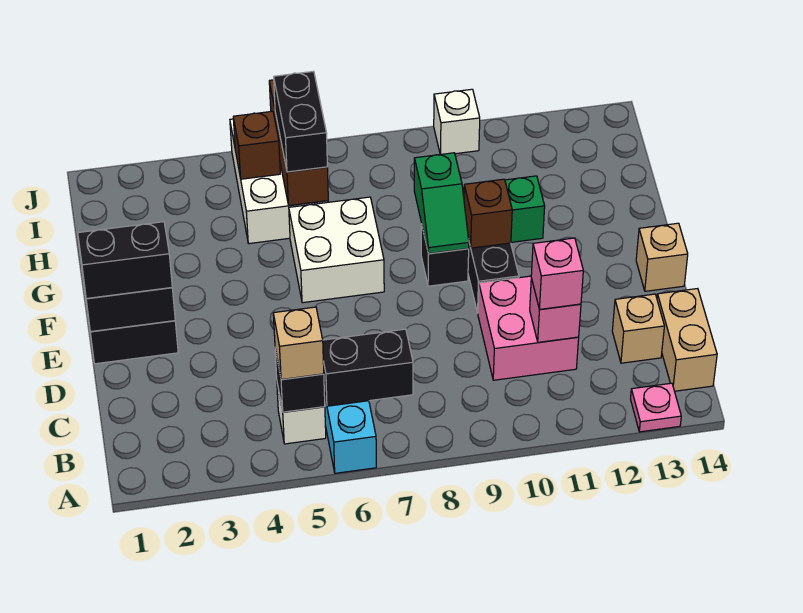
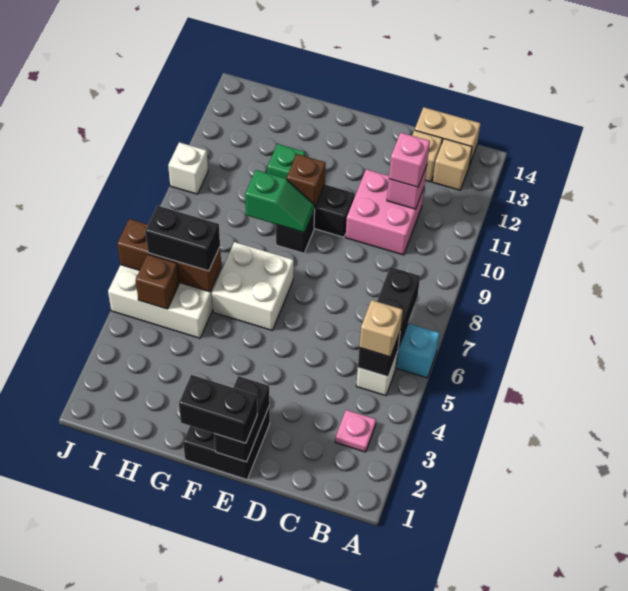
pink plate A13 level 1 -> pink plate B3 level 1
black brick E1:E2 level 3 -> black brick E1:F1 level 3
tan brick E14 level 1 -> tan brick B13 level 1

